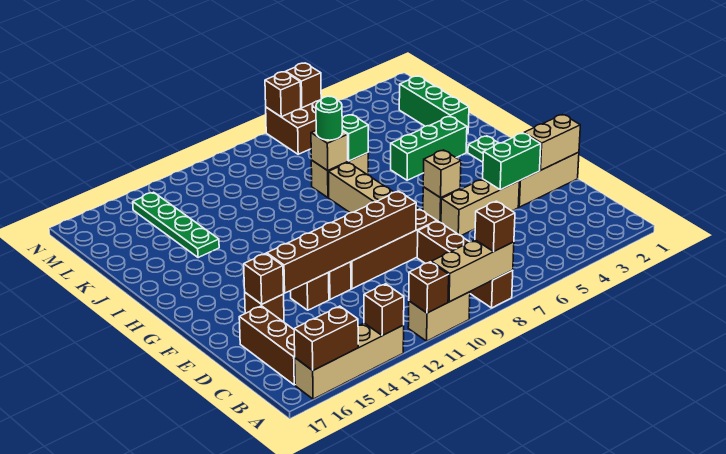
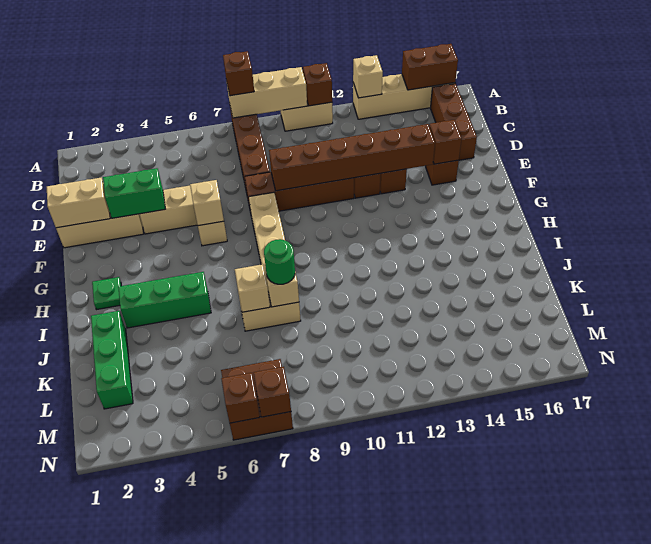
brown brick A13 level 2 -> tan brick A13 level 2
green brick J7 level 2 -> tan brick J7 level 2
green plate J14:M14 level 1 -> none

